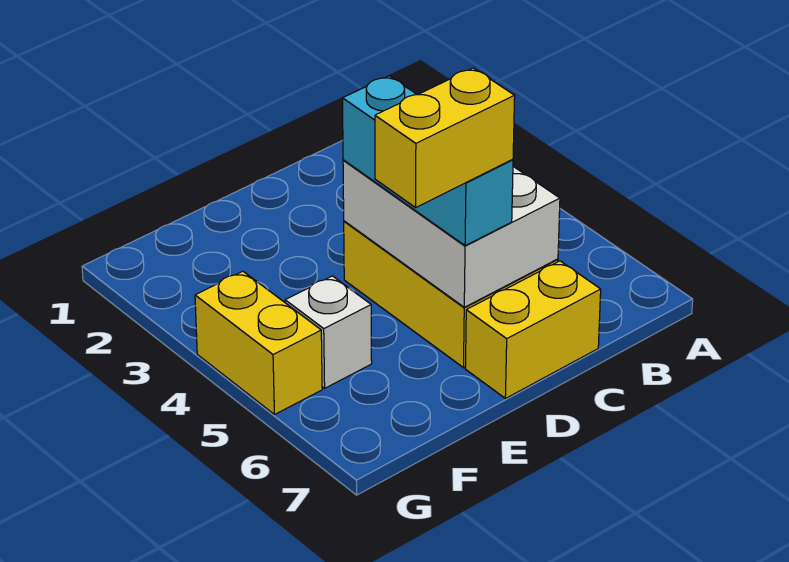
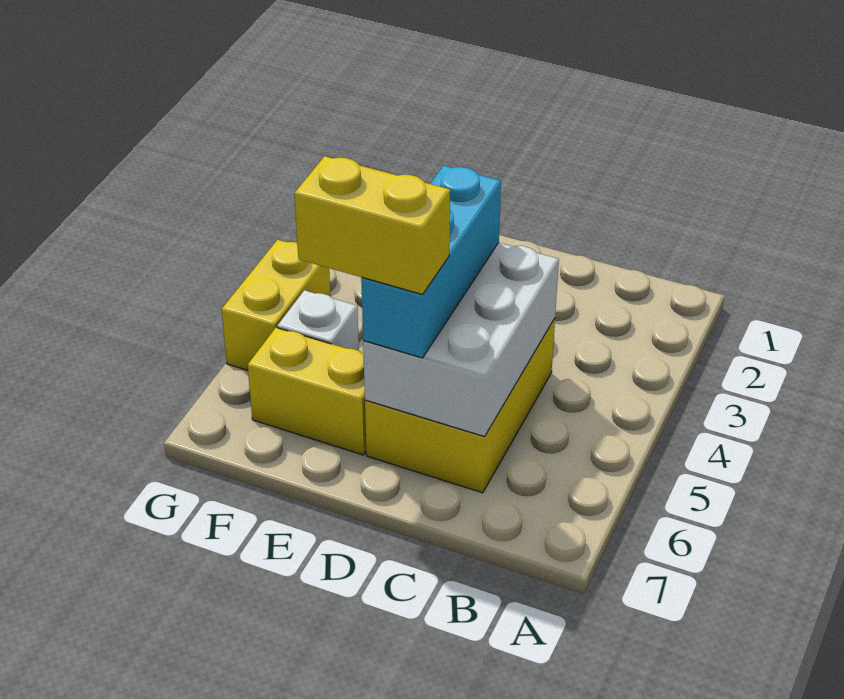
yellow brick C7:D7 level 1 -> yellow brick E6:F6 level 1

